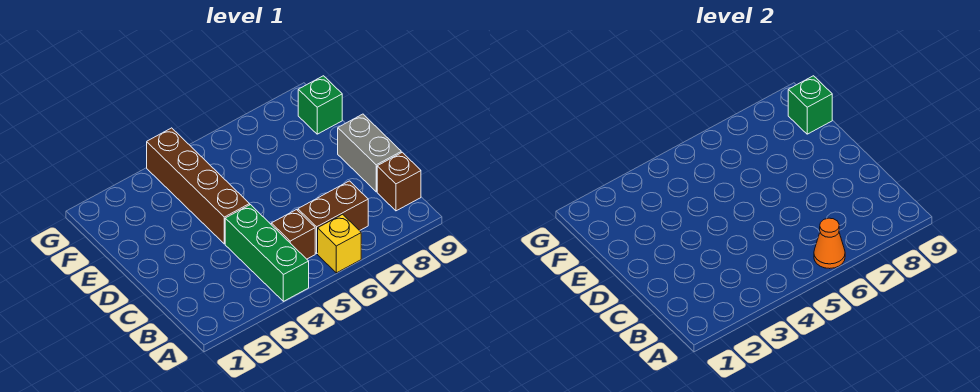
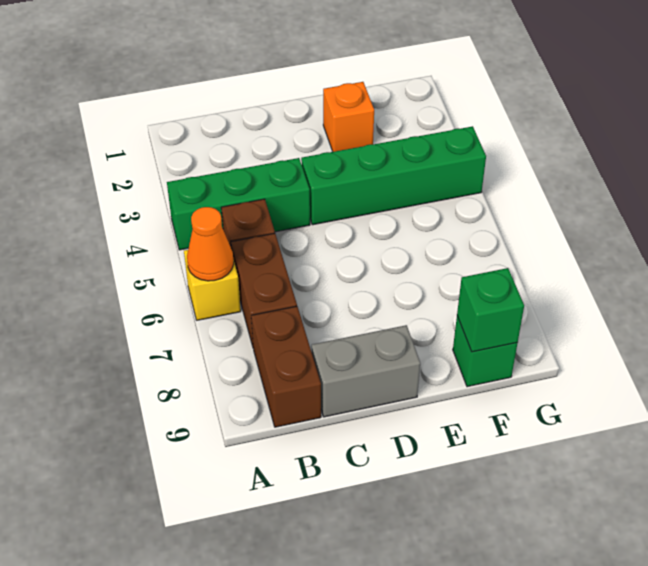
brown brick B9 level 1 -> brown brick B8:B9 level 1
brown brick D4:G4 level 1 -> green brick D4:G4 level 1
none -> orange brick E2 level 1

